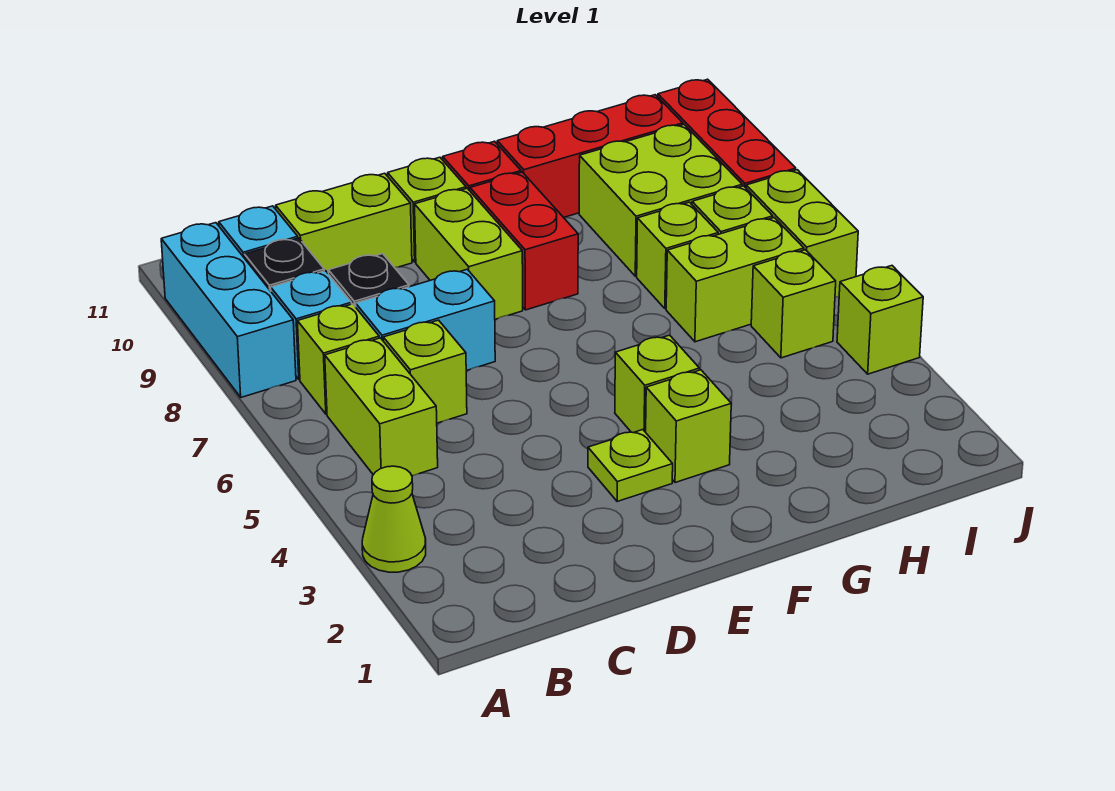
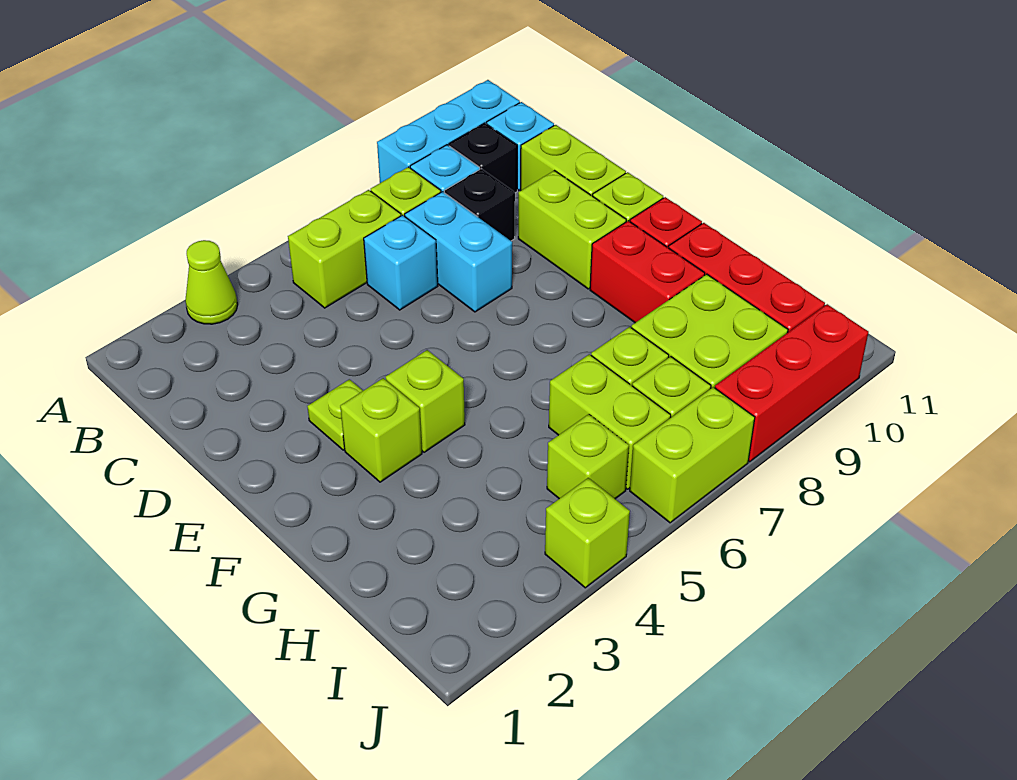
lime brick C6 level 1 -> cyan brick C6 level 1
lime brick E8:E9 level 1 -> lime brick D9:E9 level 1
red brick F8:F9 level 1 -> red brick F9:G9 level 1

